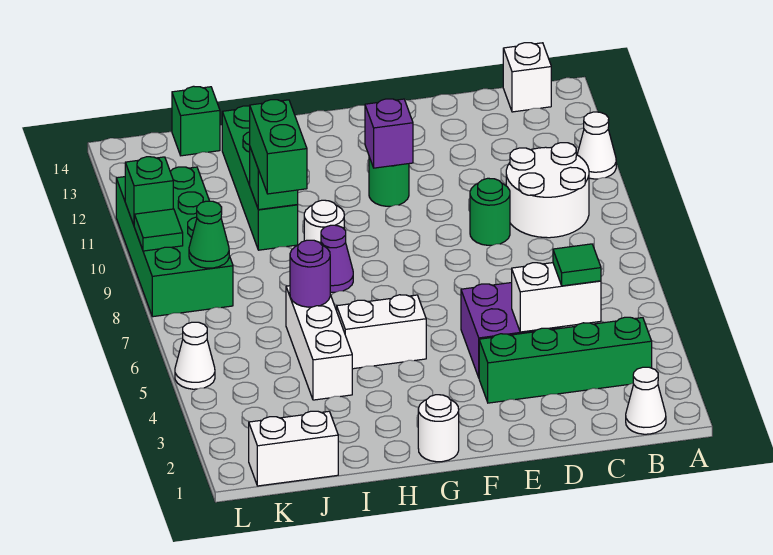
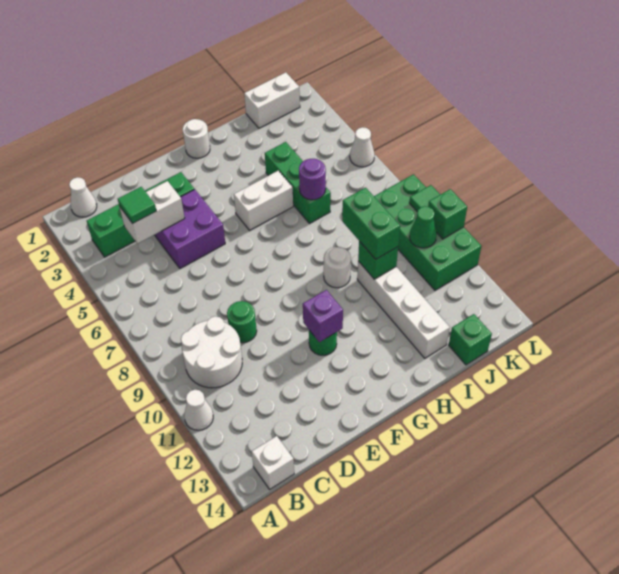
purple cone H8 level 1 -> none
white brick I4:I6 level 1 -> green brick I4:I6 level 1
green brick I10:I13 level 1 -> white brick I10:I13 level 1
green cone K8 level 2 -> green cone K10 level 2

